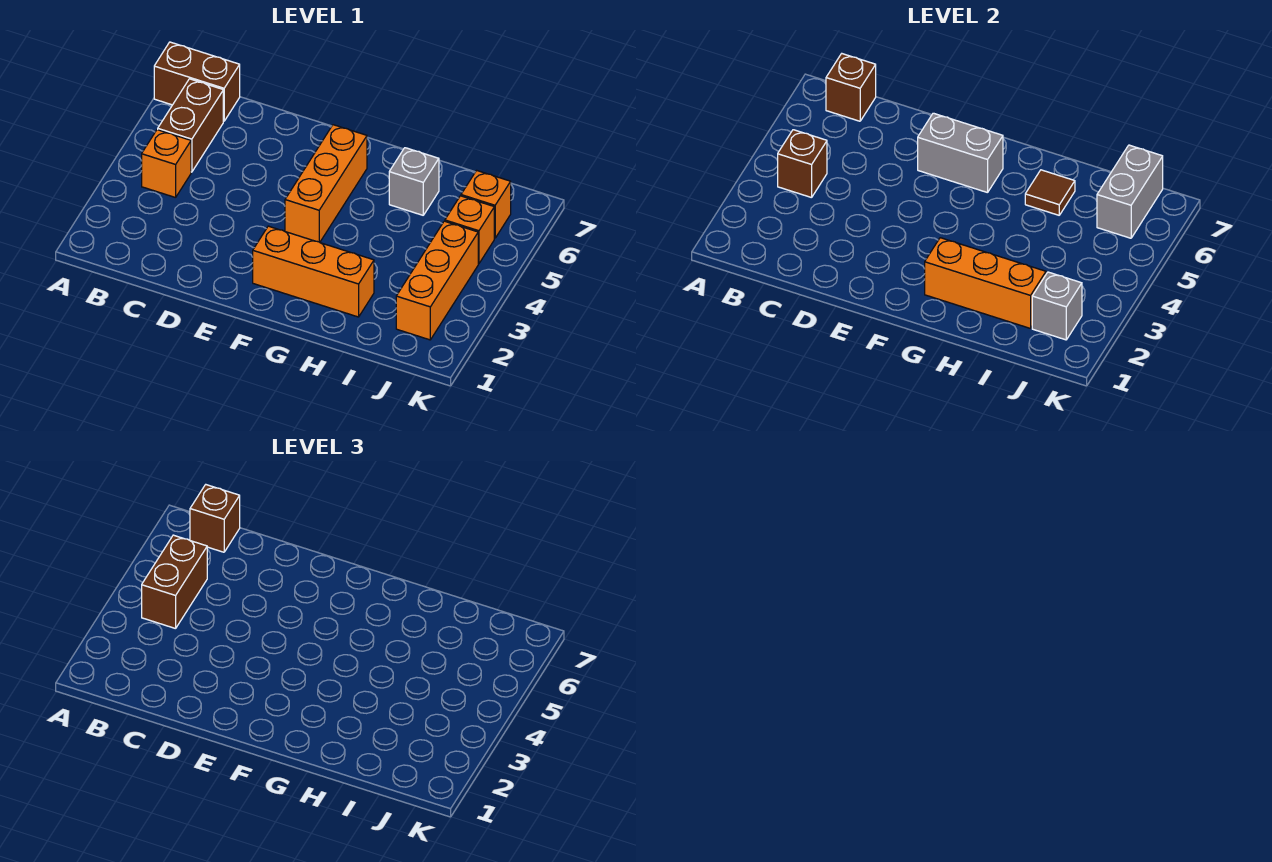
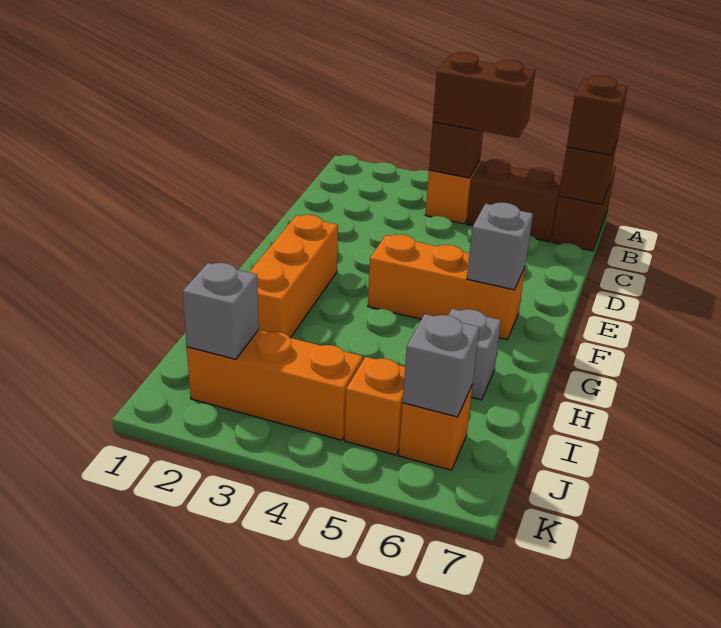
grey brick E6:F6 level 2 -> grey brick F6 level 2
orange brick G2:I2 level 2 -> none
brown tile H6 level 2 -> none
grey brick J6:J7 level 2 -> grey brick J6 level 2

